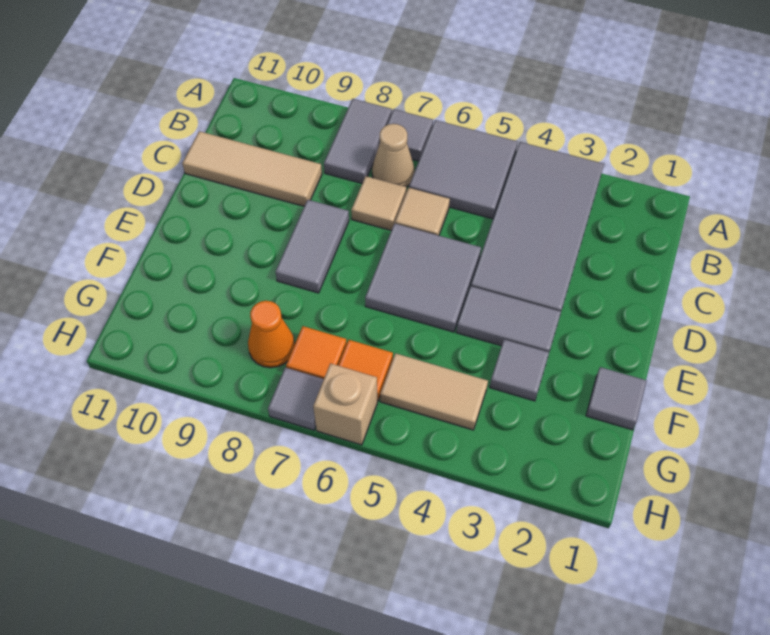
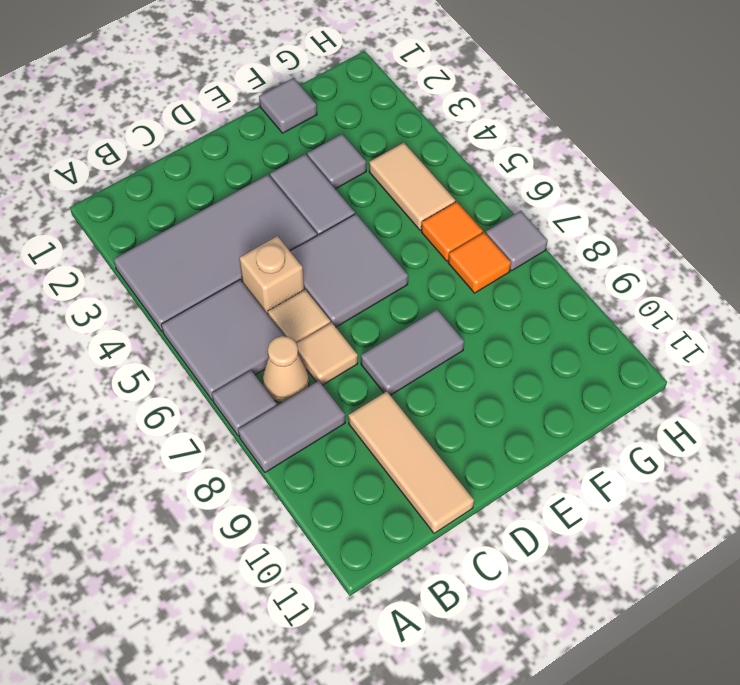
orange cone G8 level 1 -> none
tan brick H6 level 1 -> tan brick C5 level 1

